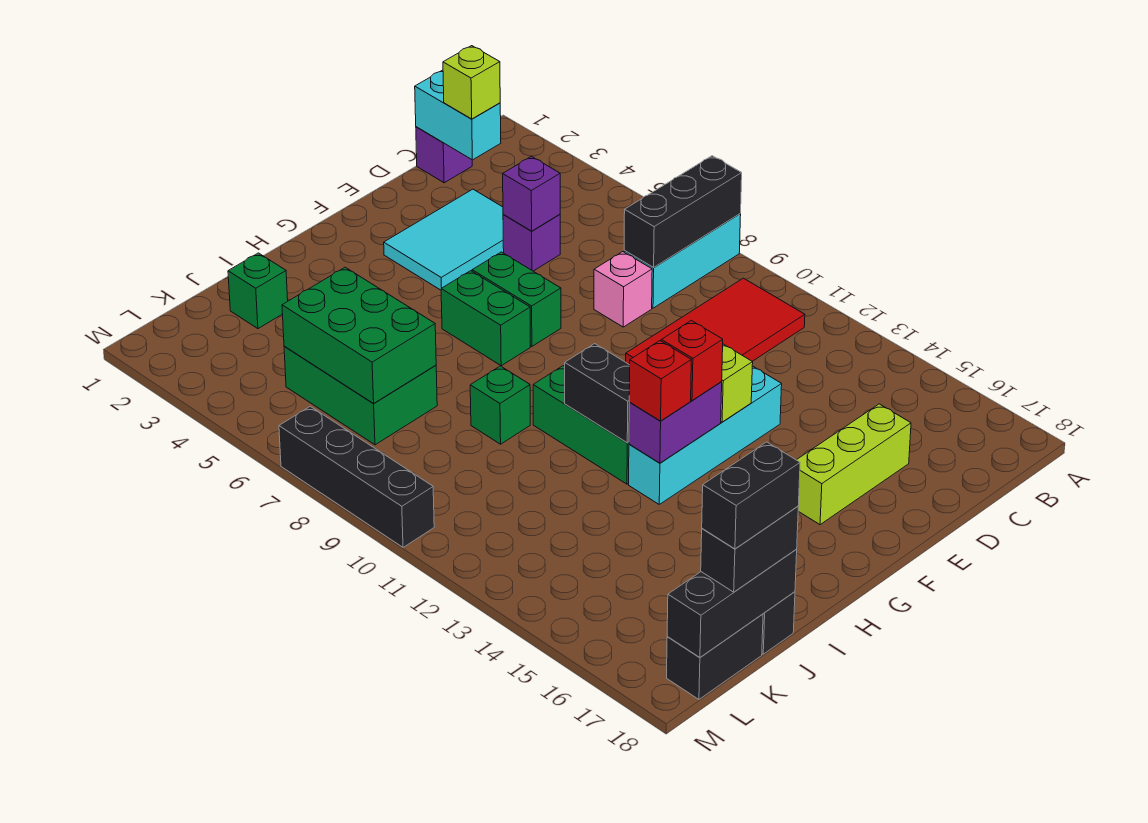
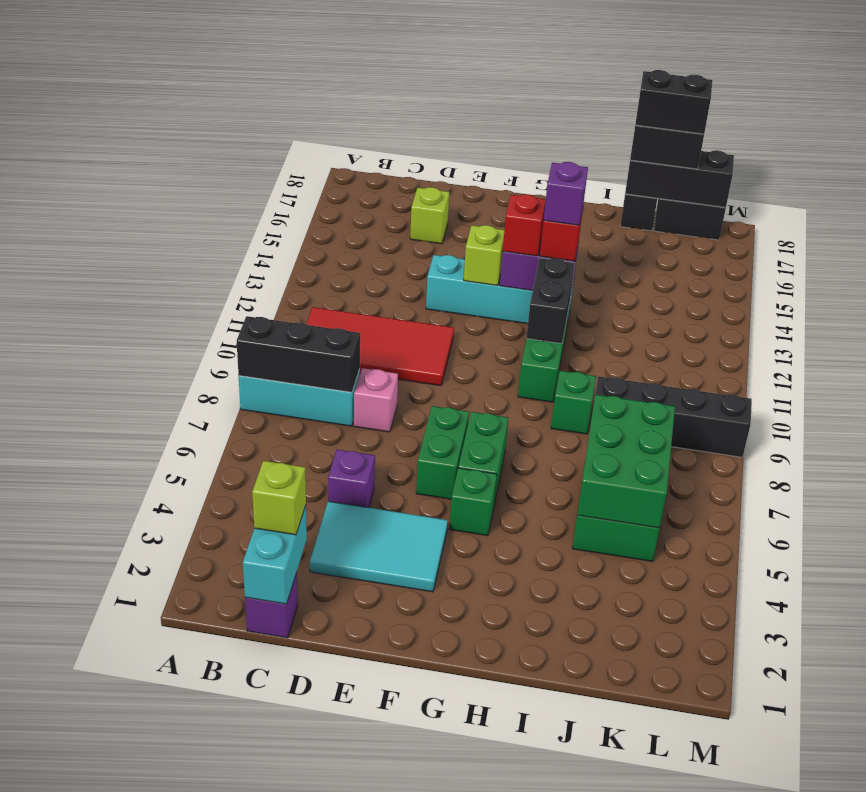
purple brick D5 level 2 -> purple brick H13 level 4
lime brick D16:F16 level 1 -> lime brick D16 level 1
green brick J2 level 1 -> green brick G5 level 1
black brick M7:M10 level 1 -> black brick J9:M9 level 1

